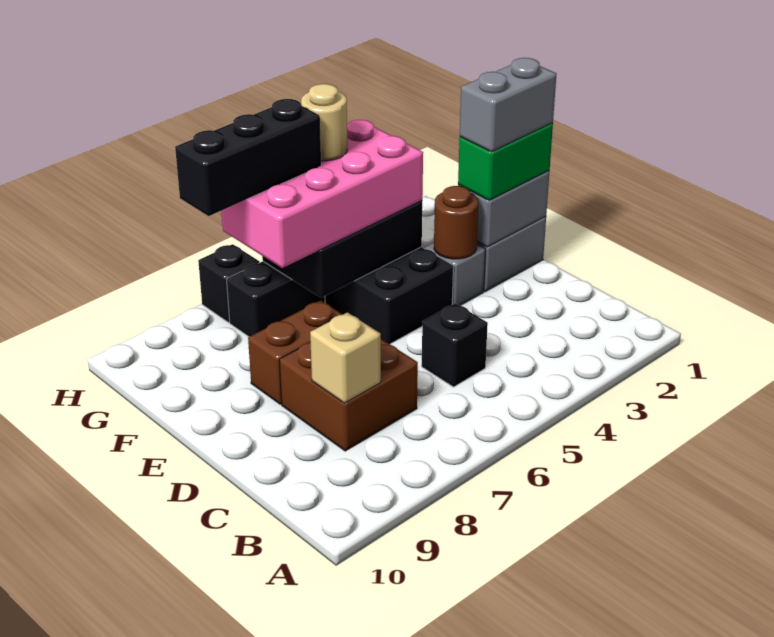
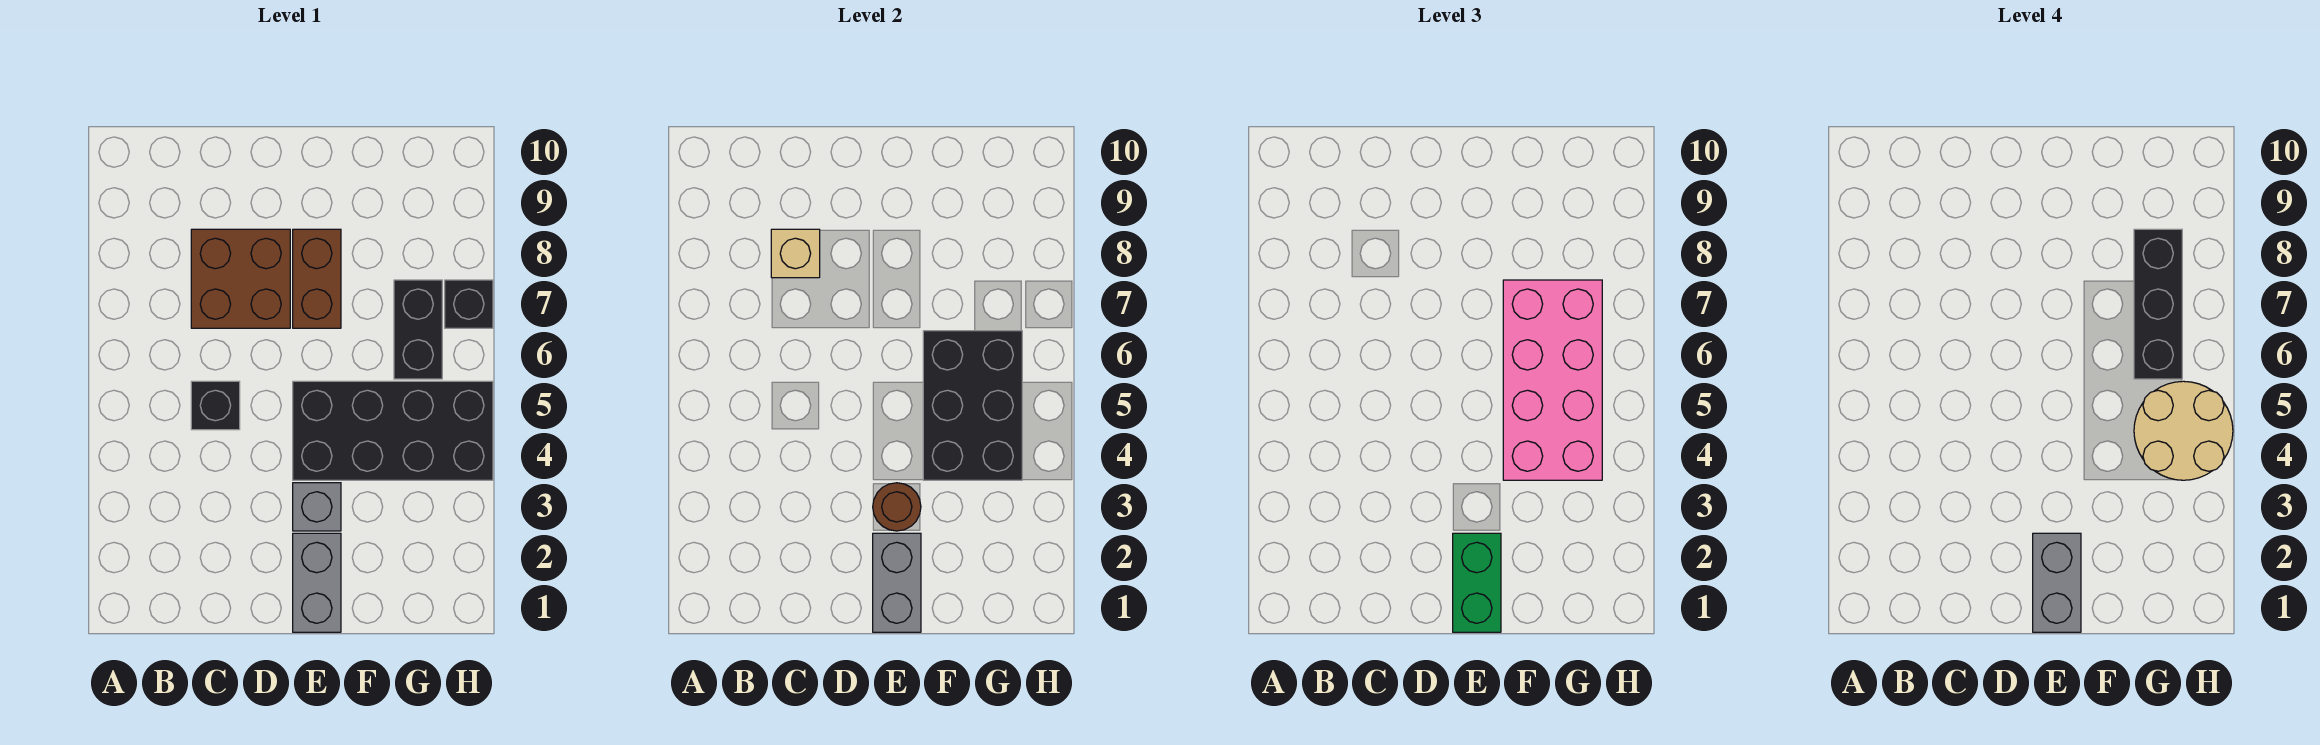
tan round brick G5 level 4 -> tan round brick G4:H5 level 4

